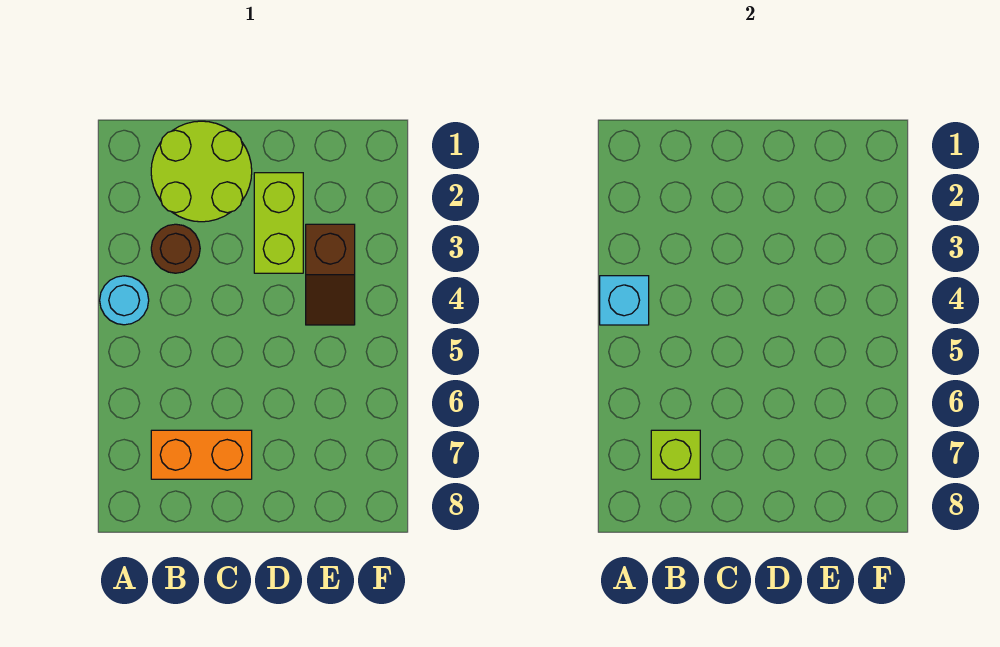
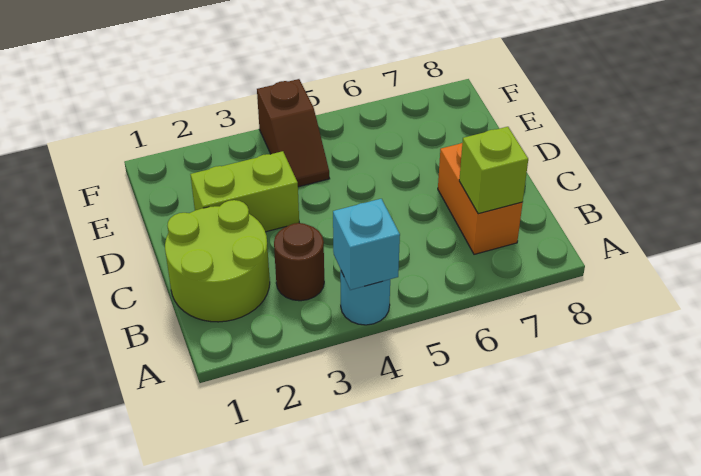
brown slope E3:E4 level 1 top 3 -> brown slope E4:F4 level 1 top F

